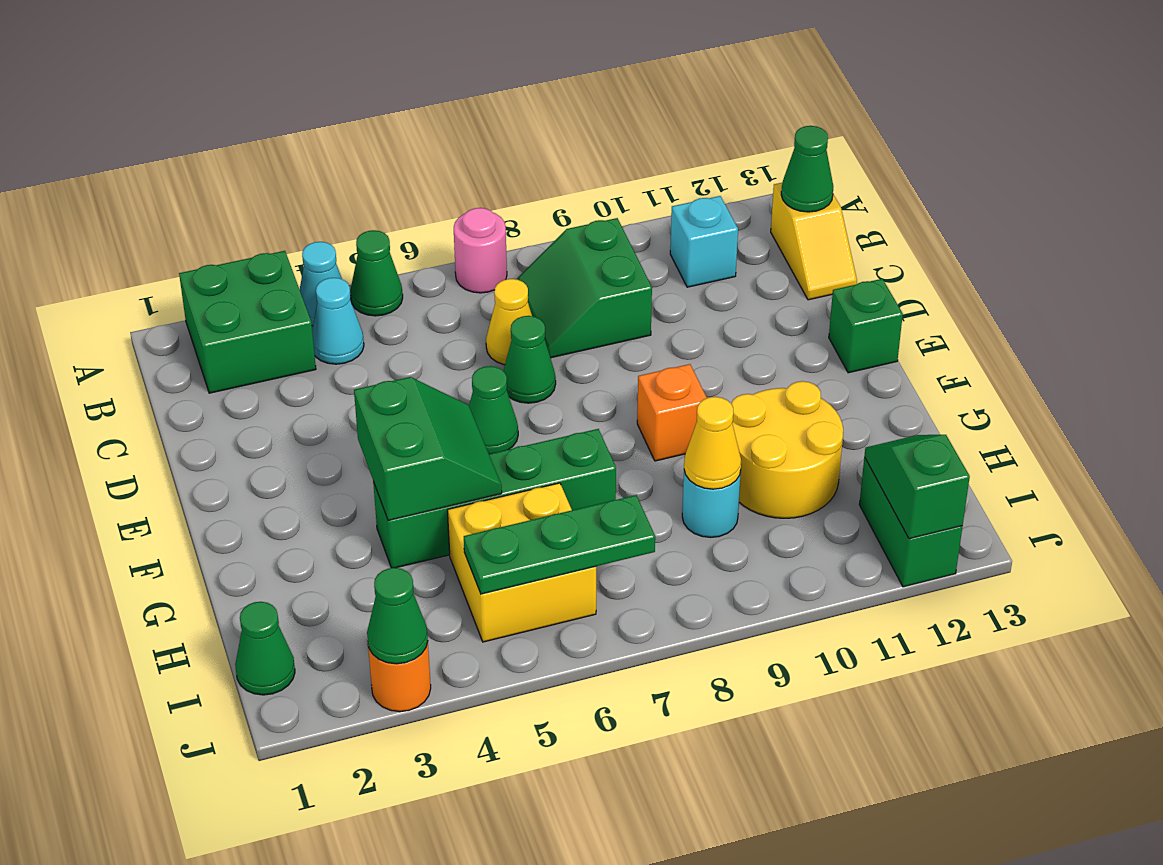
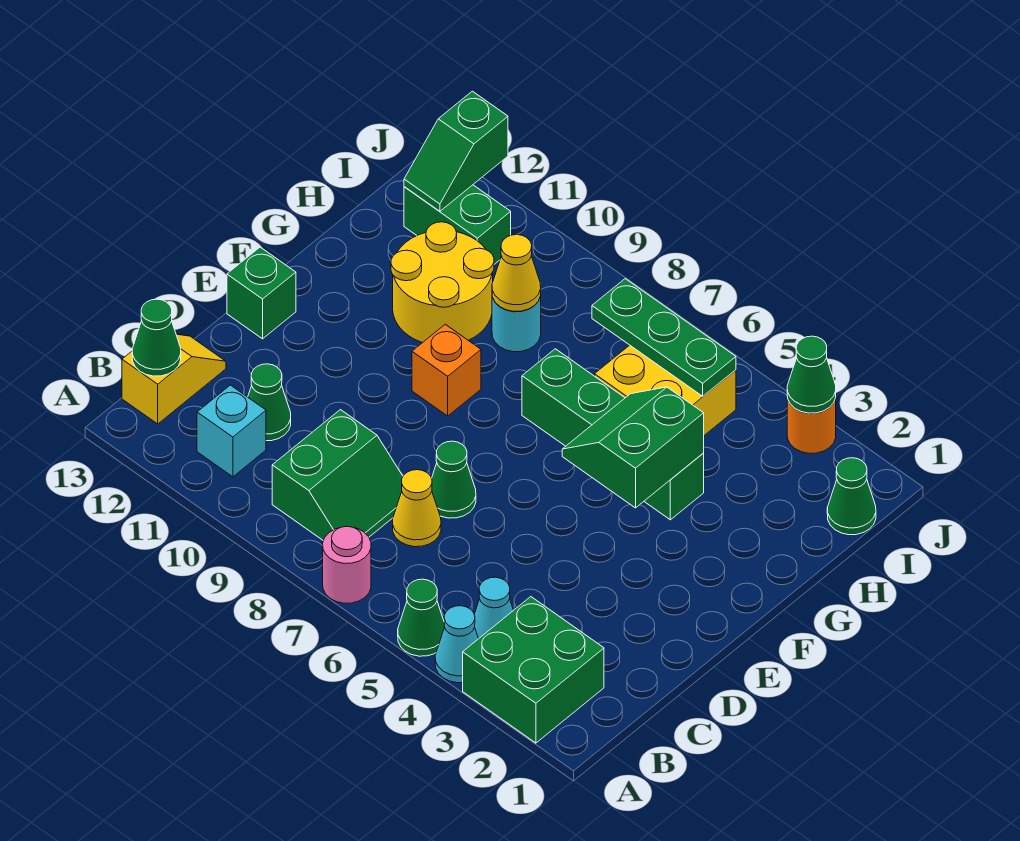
green cone E6 level 1 -> green cone C11 level 1
green brick I12:J12 level 1 -> green brick I11:I12 level 1

